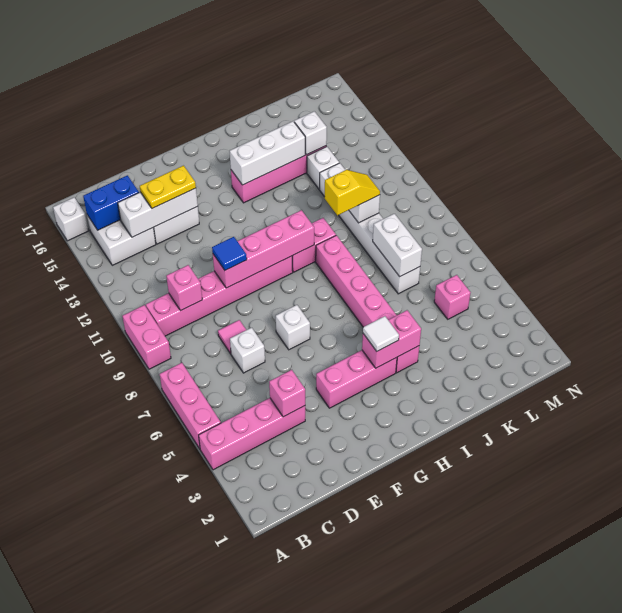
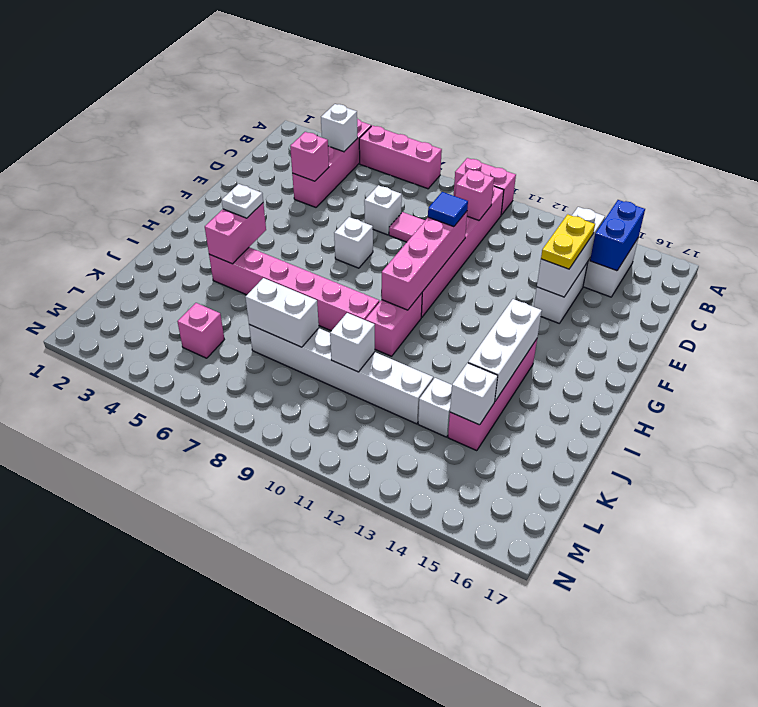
white brick A16 level 1 -> white brick B4 level 2
pink brick F4:H4 level 1 -> none
white tile H4 level 3 -> white plate H4 level 3
yellow slope J10:K10 level 3 top J -> none

